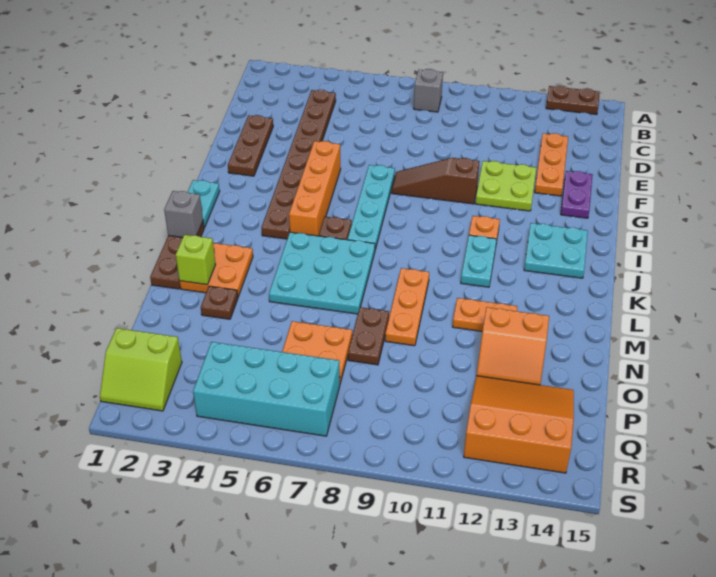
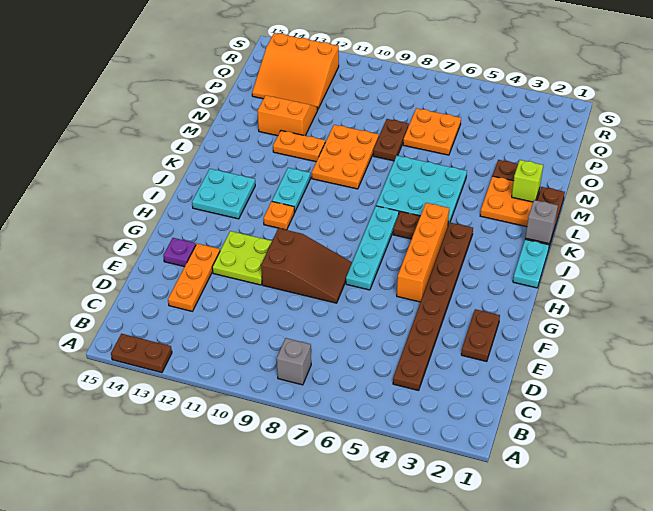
brown plate E2:G2 level 1 -> brown plate E2:F2 level 1
purple plate F14:G14 level 1 -> purple plate F14 level 1
brown slope G8:G10 level 1 top 10 -> brown slope F8:G10 level 1 top 10
orange plate L9:N9 level 1 -> orange plate L9:N10 level 1
lime slope Q1:R2 level 1 top Q -> none
cyan brick Q4:R7 level 1 -> none

